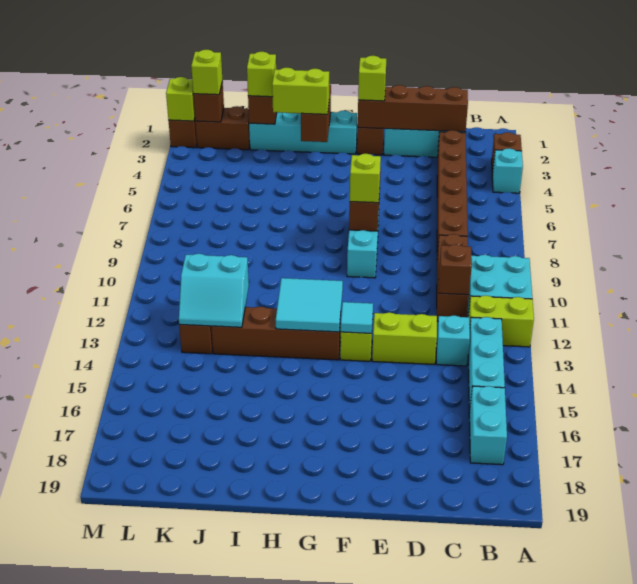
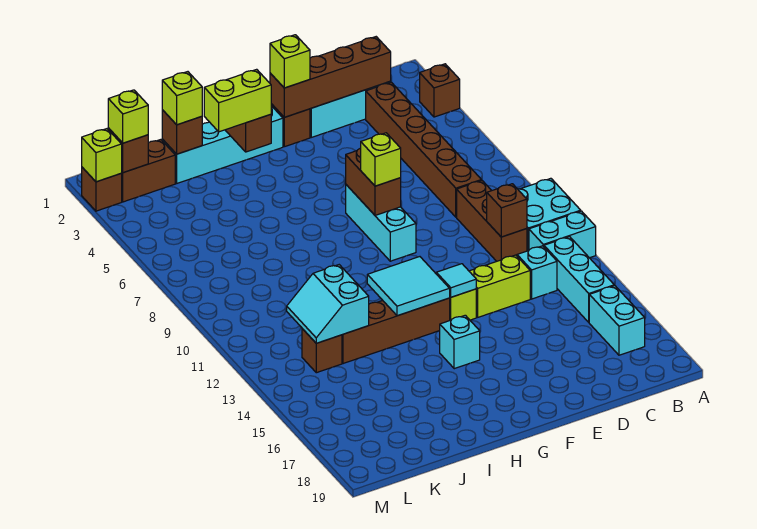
cyan brick A4 level 1 -> cyan brick G15 level 1
lime brick A12:B12 level 1 -> cyan brick A12:B12 level 1
cyan slope J12:K13 level 2 top 12 -> cyan slope J12:K13 level 2 top J

